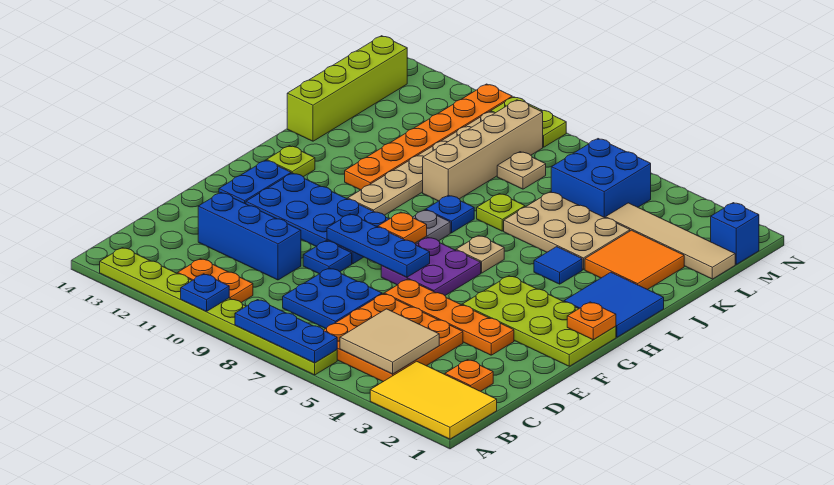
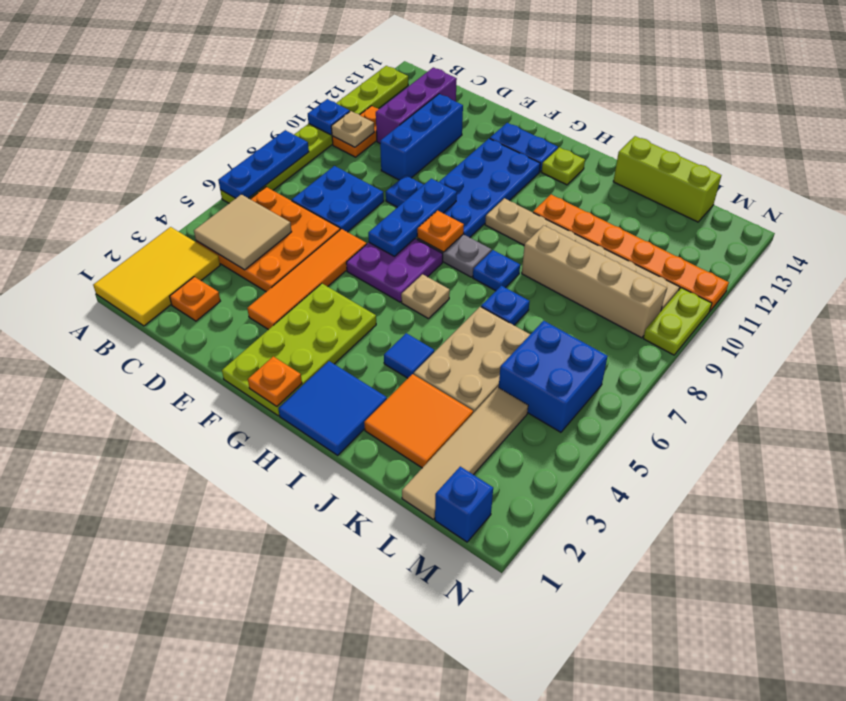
none -> purple brick C11:C13 level 1
orange plate E3:E6 level 1 -> orange tile E3:E6 level 1
lime plate J7 level 1 -> blue plate J7 level 1
lime brick J14:M14 level 1 -> lime brick J14:L14 level 1
tan plate L8 level 1 -> tan plate B10 level 2

